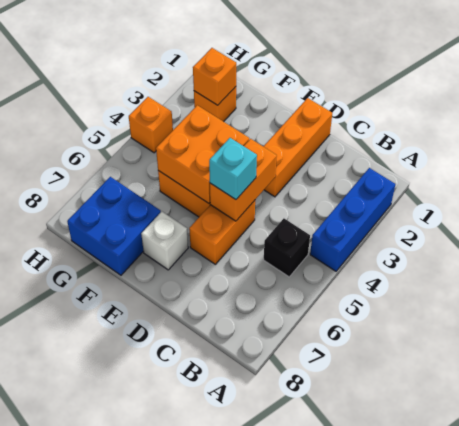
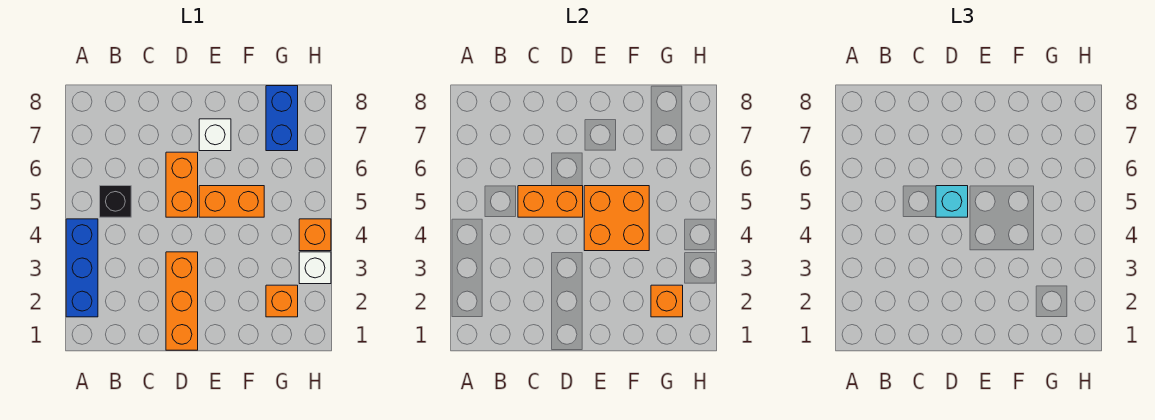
orange brick D4:D5 level 2 -> orange brick C5:D5 level 2
blue brick F7:G8 level 1 -> blue brick G7:G8 level 1
none -> white brick H3 level 1

